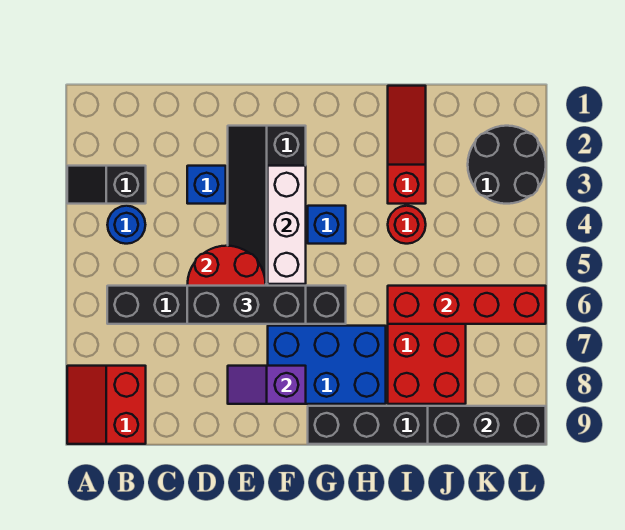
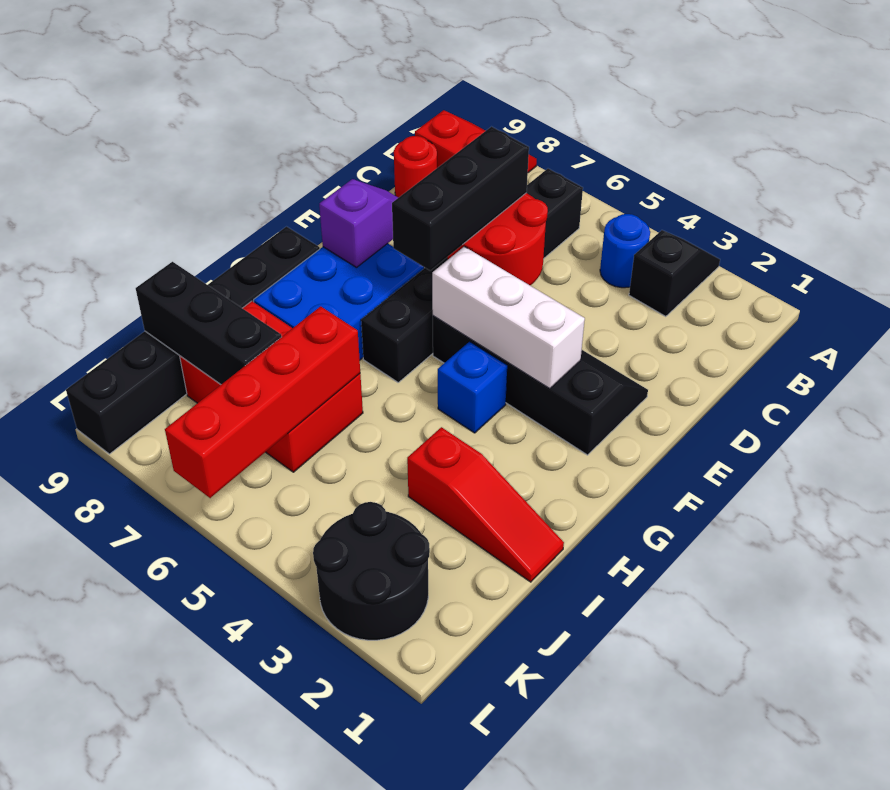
blue brick D3 level 1 -> none
red round brick I4 level 1 -> red round brick C9 level 1
black brick J9:L9 level 2 -> black brick J7:J9 level 2

